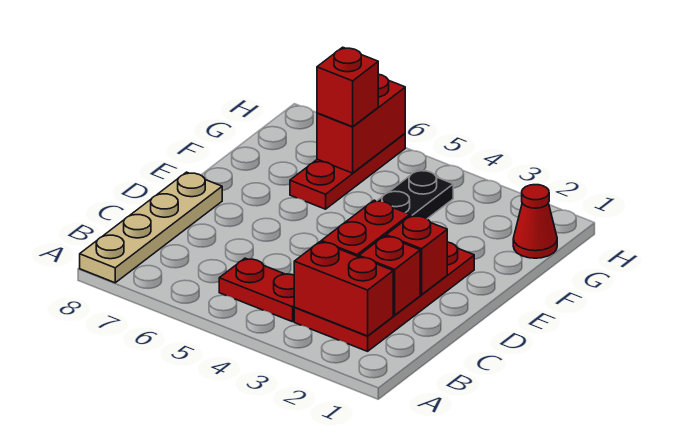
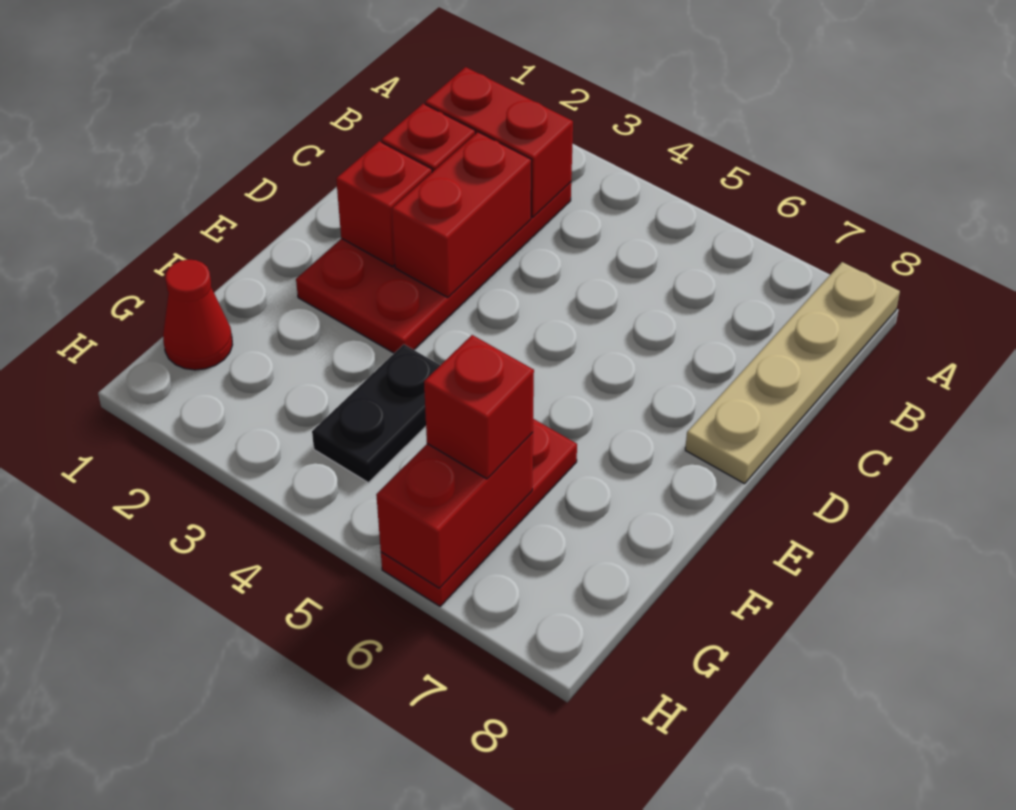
red plate B4:B5 level 1 -> none

